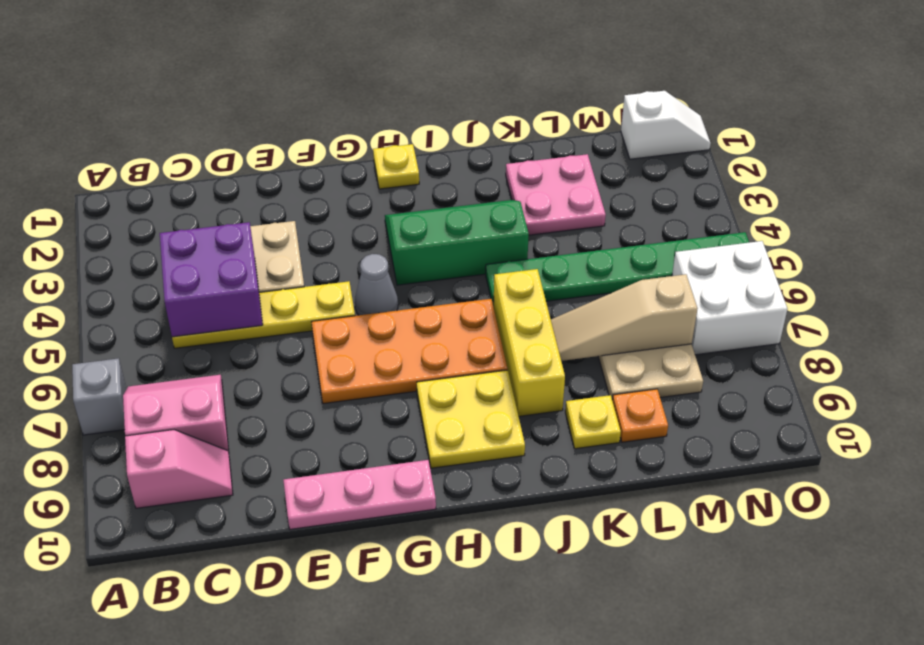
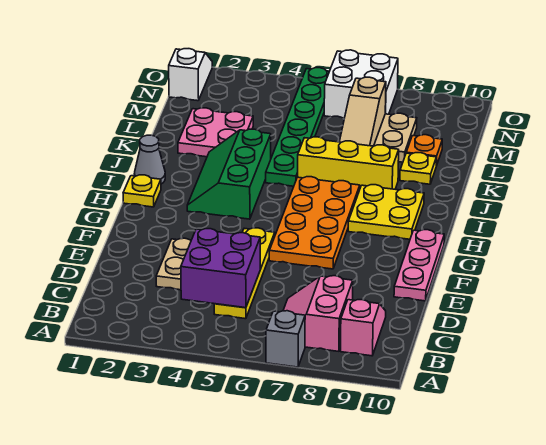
grey cone G5 level 1 -> grey cone I1 level 1

